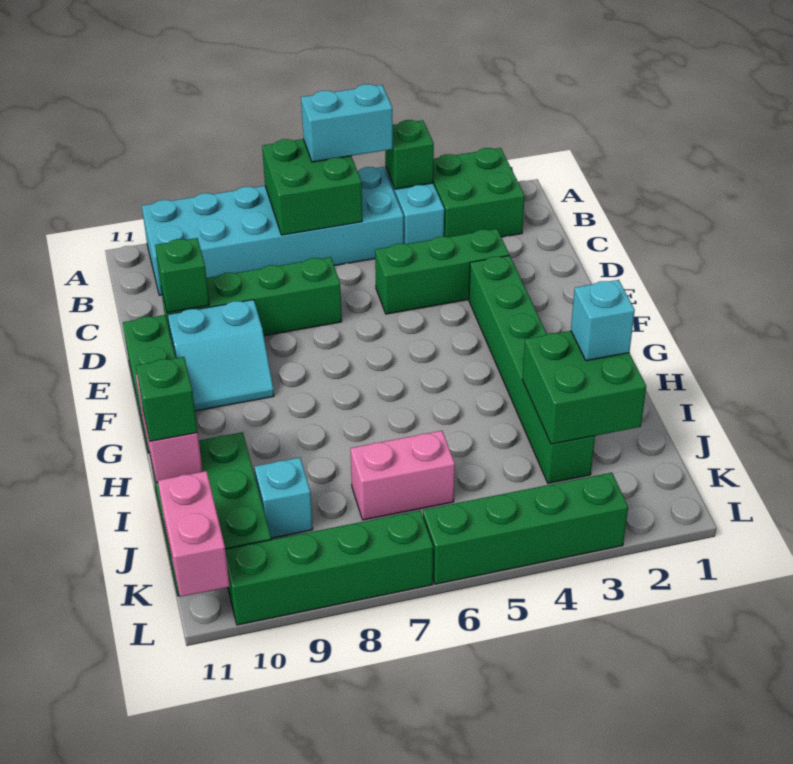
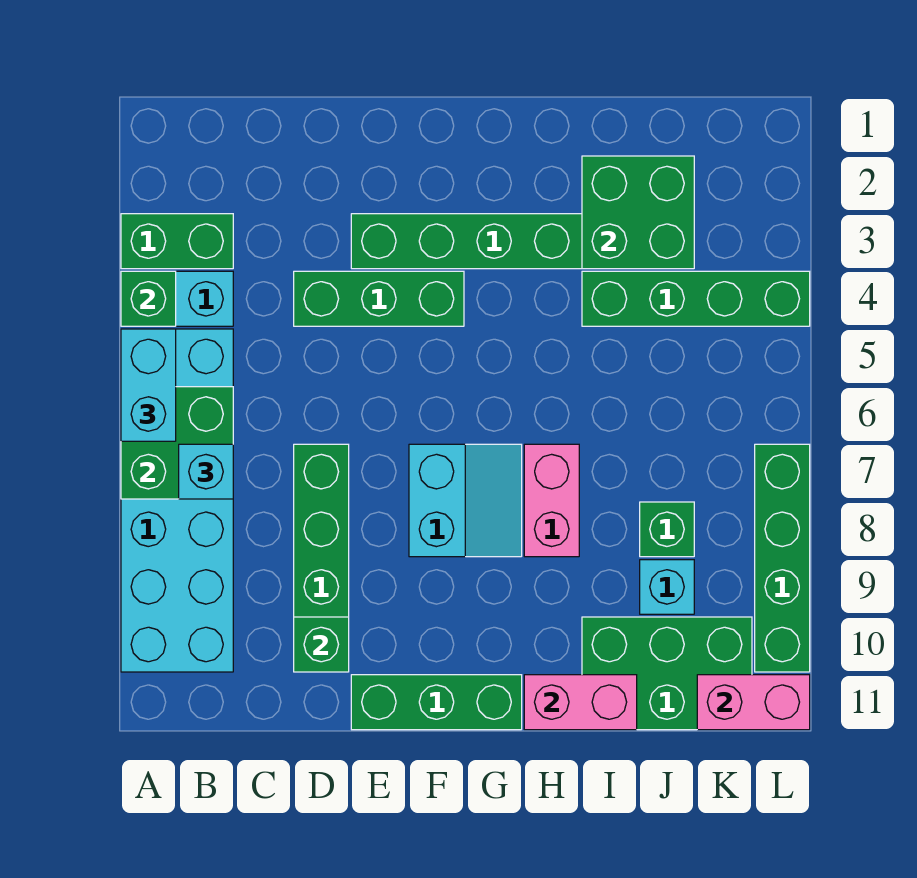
green brick A2:B3 level 1 -> green brick A3:B3 level 1
green brick D3:D5 level 1 -> green brick D4:F4 level 1
cyan slope E9:F10 level 1 top E -> cyan slope F7:G8 level 1 top F
cyan brick I2 level 3 -> cyan brick B7 level 3
green brick I11 level 3 -> green brick J8 level 1
pink brick J6:J7 level 1 -> pink brick H7:H8 level 1
green brick L3:L6 level 1 -> green brick I4:L4 level 1

